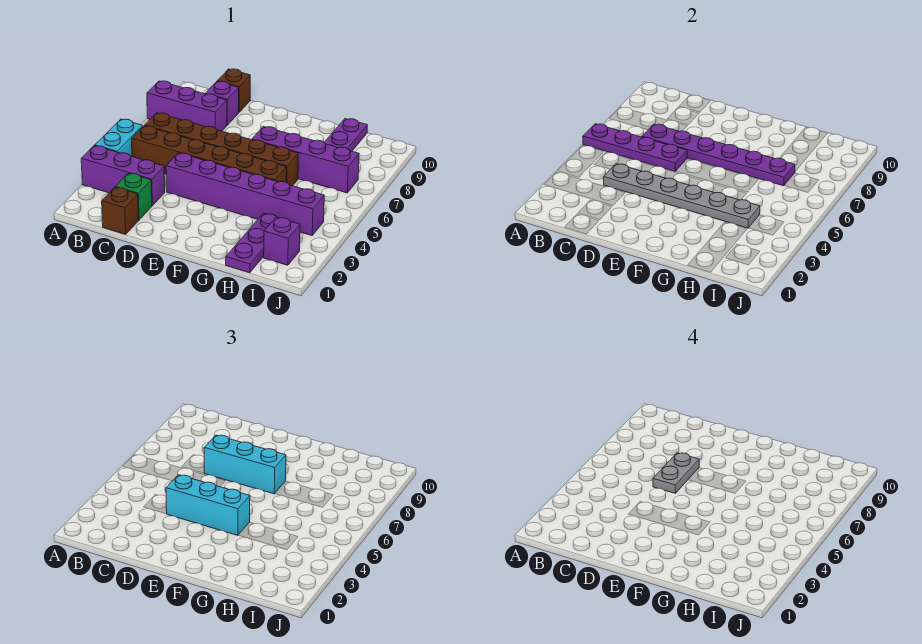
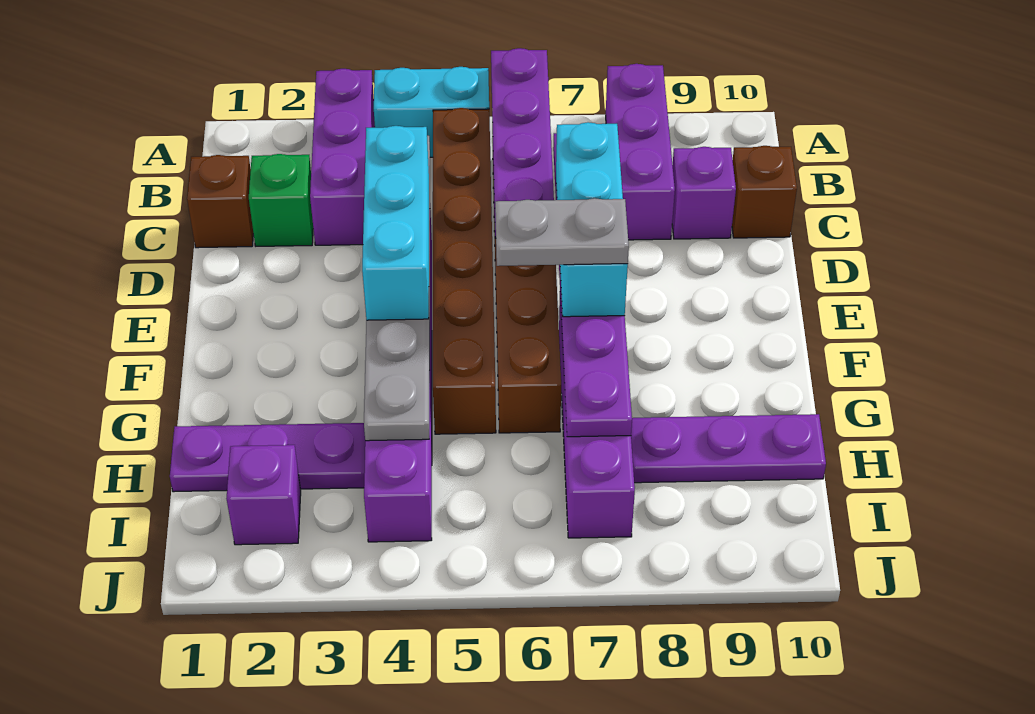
grey plate D6:D7 level 4 -> grey plate F6:F7 level 4

